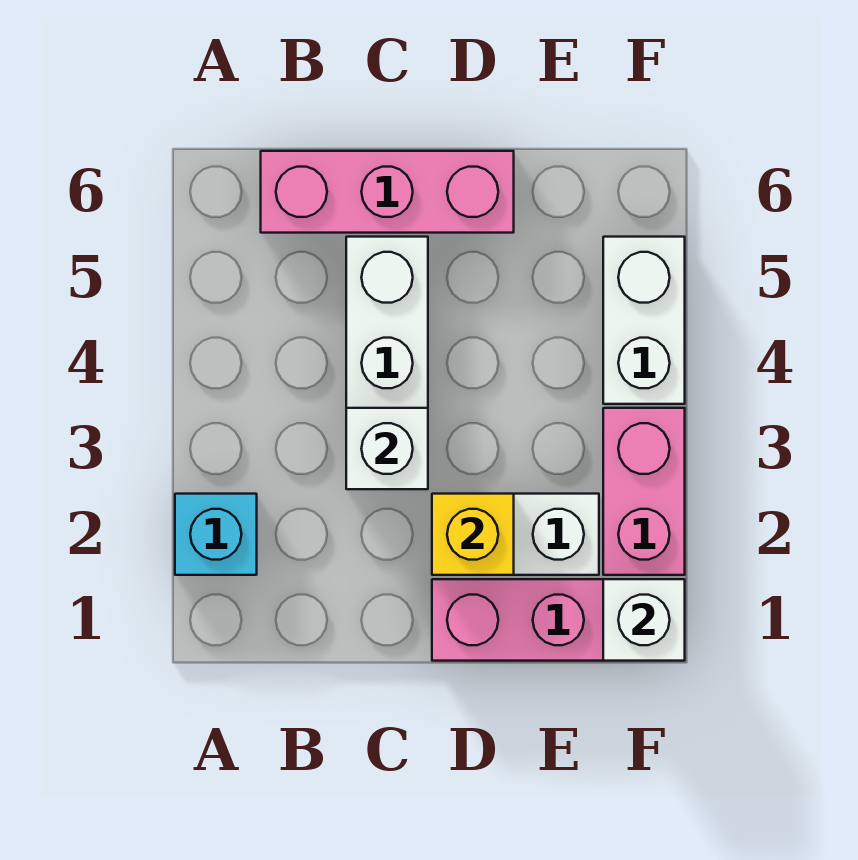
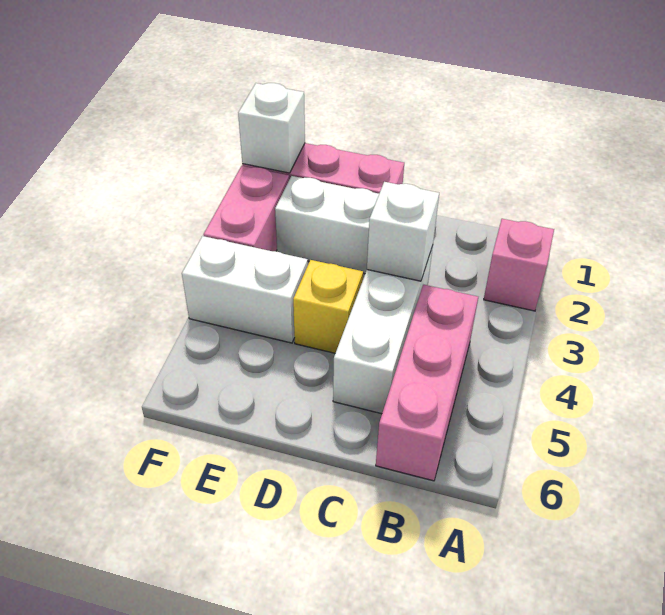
cyan brick A2 level 1 -> pink brick A2 level 1
pink brick B6:D6 level 1 -> pink brick B4:B6 level 1
yellow brick D2 level 2 -> yellow brick D4 level 1
white brick F4:F5 level 1 -> white brick E4:F4 level 1

